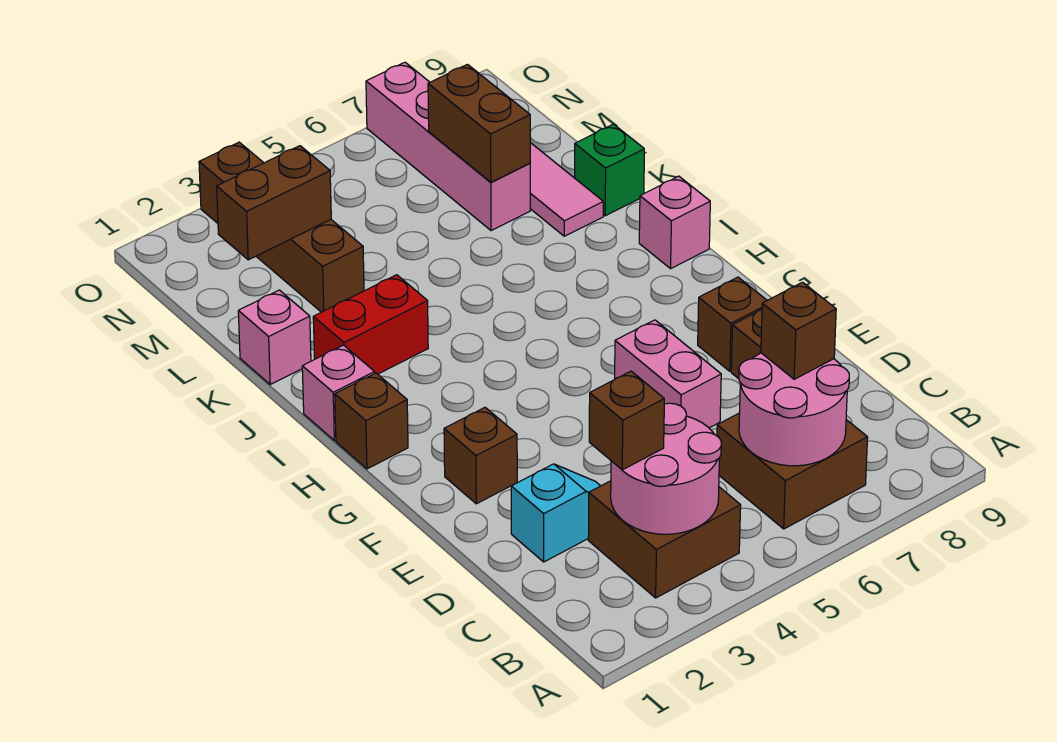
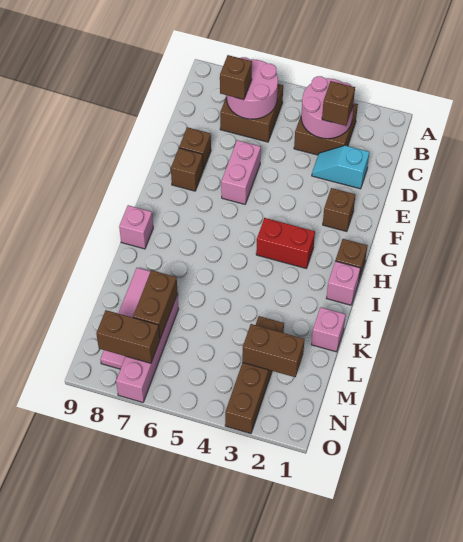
red brick J2:J3 level 1 -> red brick H3:H4 level 1
green brick K9 level 1 -> none
none -> brown brick N7:N8 level 2

